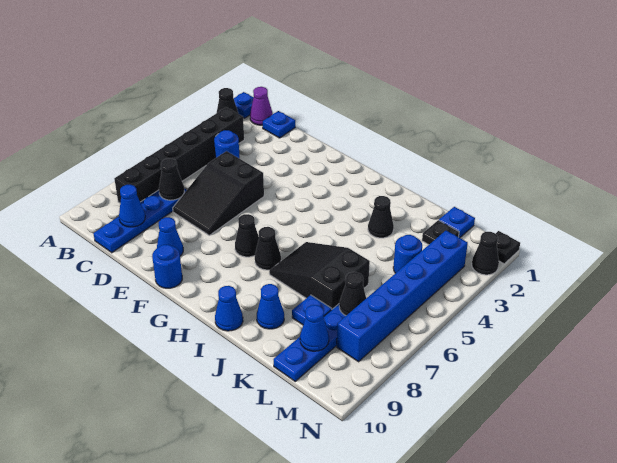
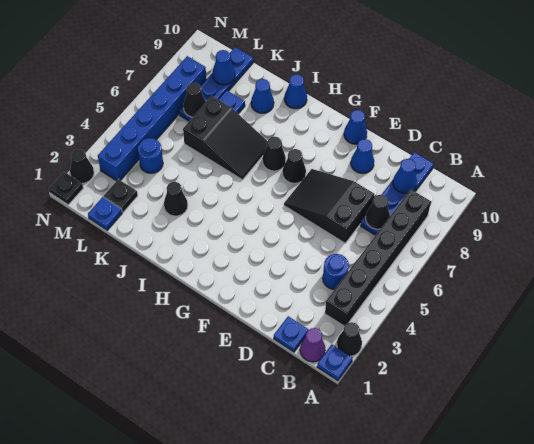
black slope D5:E7 level 1 top 5 -> black slope D6:F7 level 1 top D
blue round brick F10 level 1 -> blue cone F10 level 1

